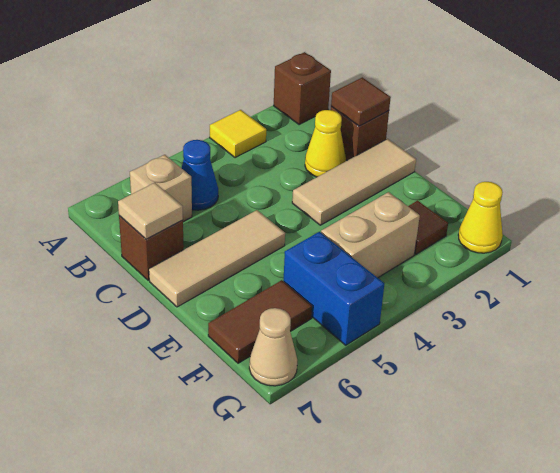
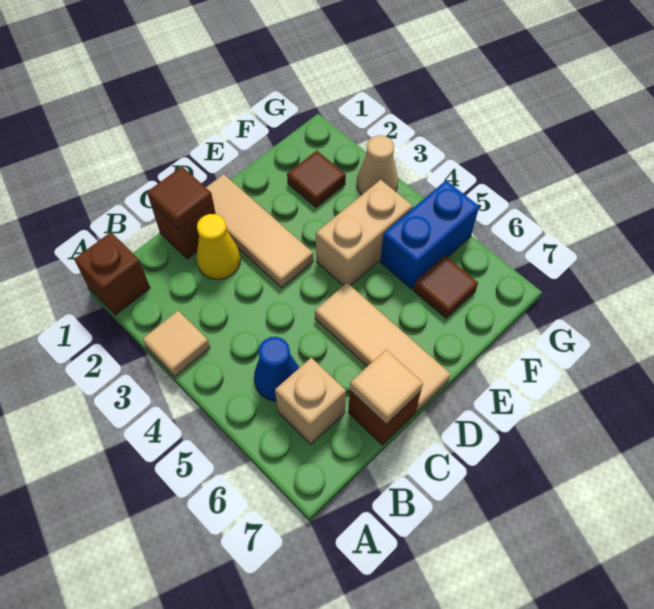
yellow tile A3 level 1 -> tan tile A3 level 1
tan brick F3:F4 level 1 -> tan brick E4:F4 level 1
brown tile F6:F7 level 1 -> brown tile F6 level 1
yellow cone G1 level 1 -> none
tan cone G7 level 1 -> tan cone G3 level 1

